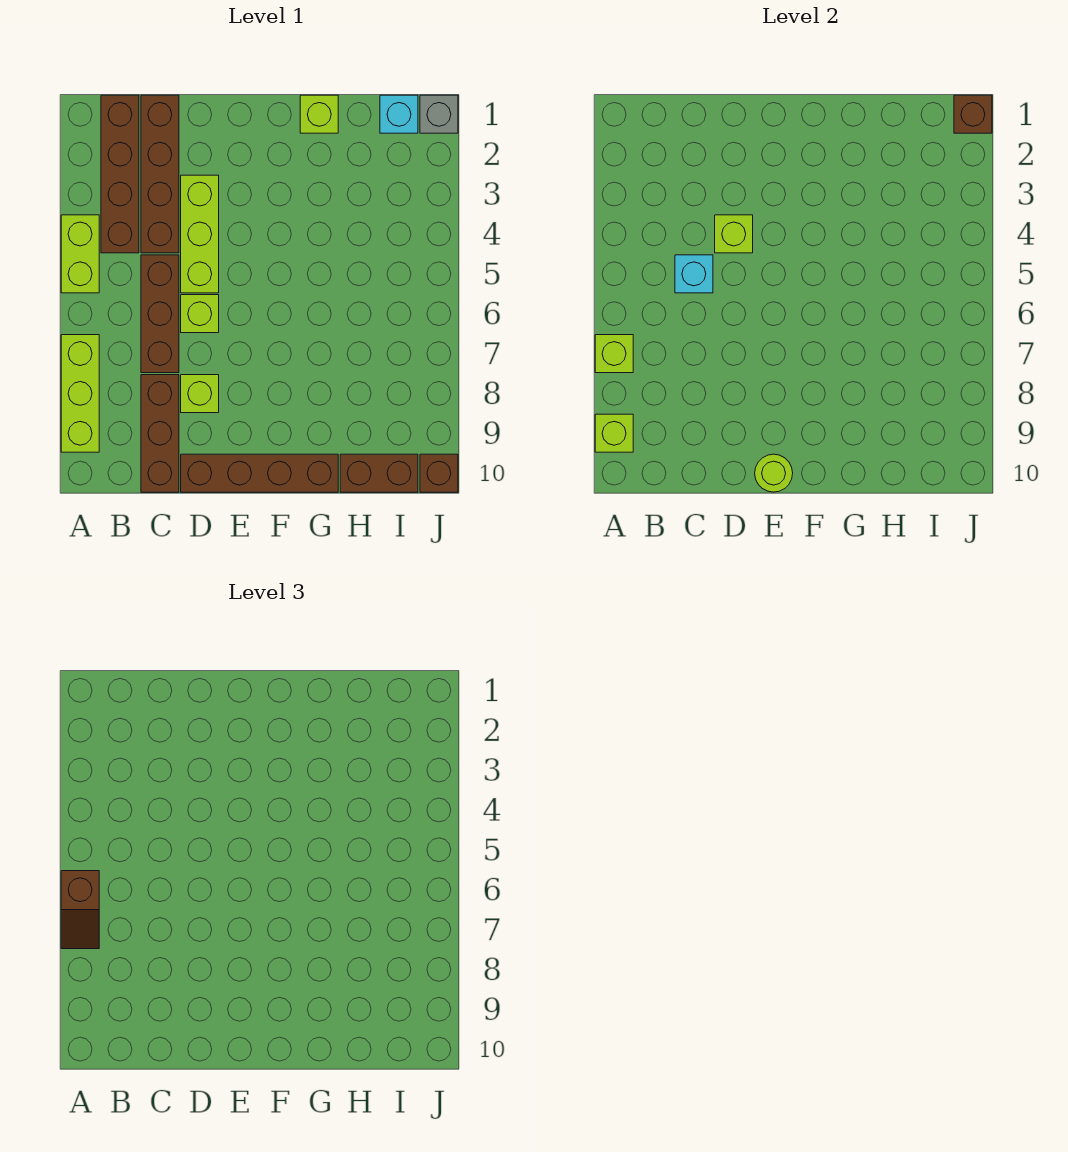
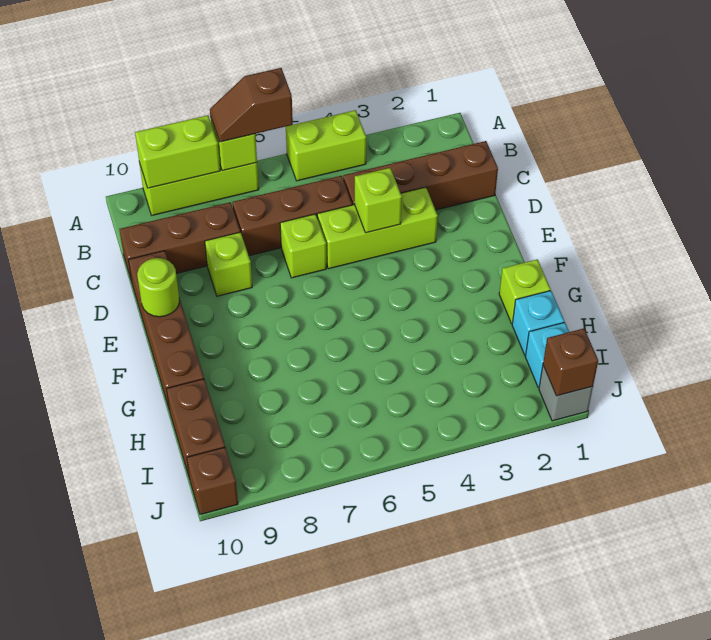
lime brick A9 level 2 -> lime brick A8:A9 level 2
brown brick B1:B4 level 1 -> none
cyan brick C5 level 2 -> cyan brick H1 level 1

